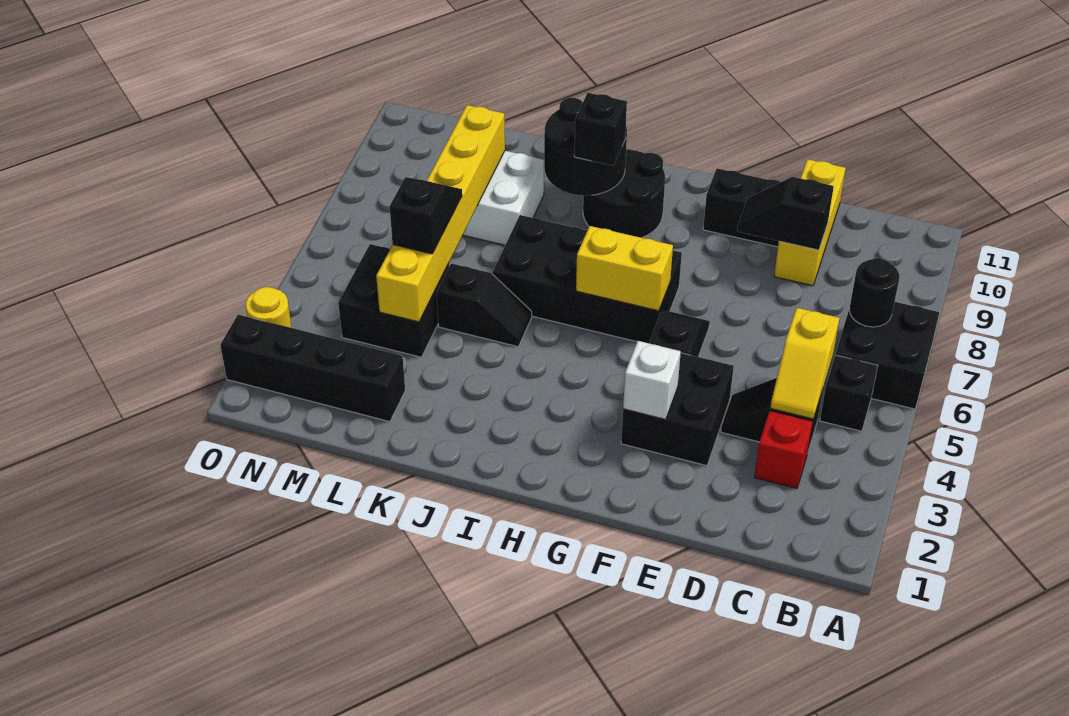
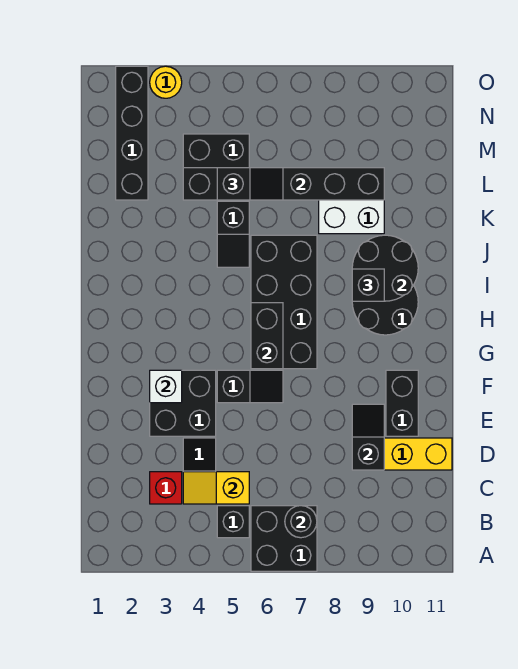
yellow brick G6:H6 level 2 -> black brick G6:H6 level 2
yellow brick L4:L9 level 2 -> black brick L4:L9 level 2

